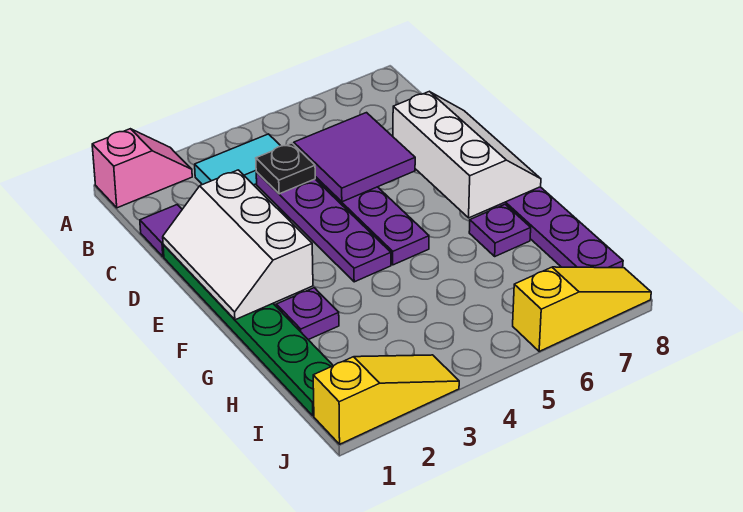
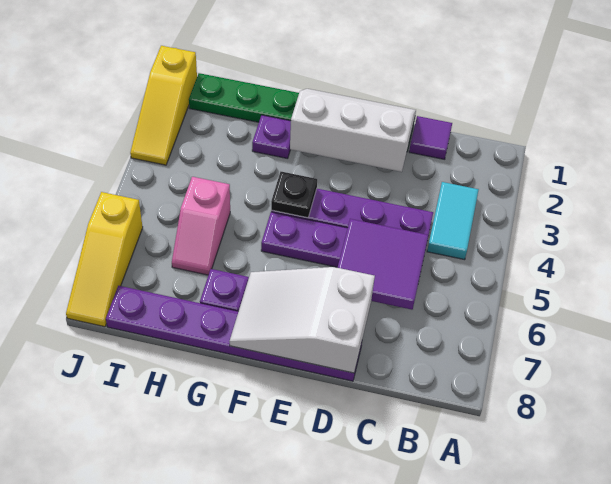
pink slope A1:A2 level 1 top 1 -> pink slope H5:H6 level 1 top 5
black plate C4 level 2 -> black plate F4 level 2
white slope D7:F8 level 2 top 7 -> white slope D7:F8 level 2 top D

